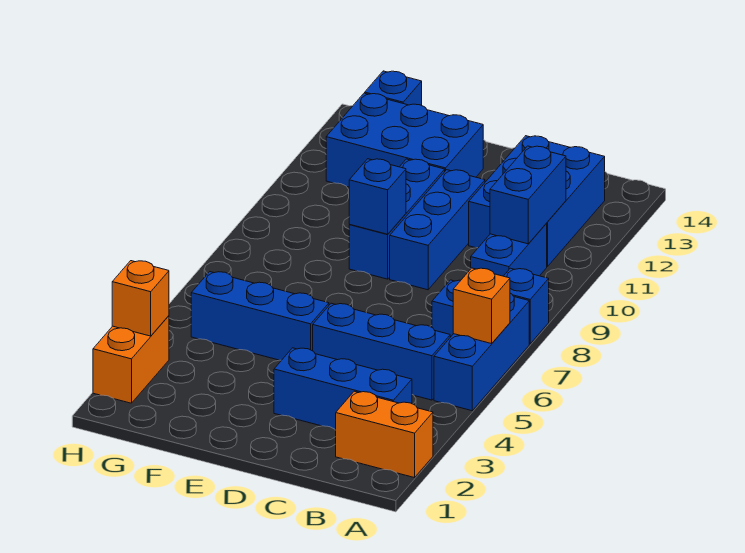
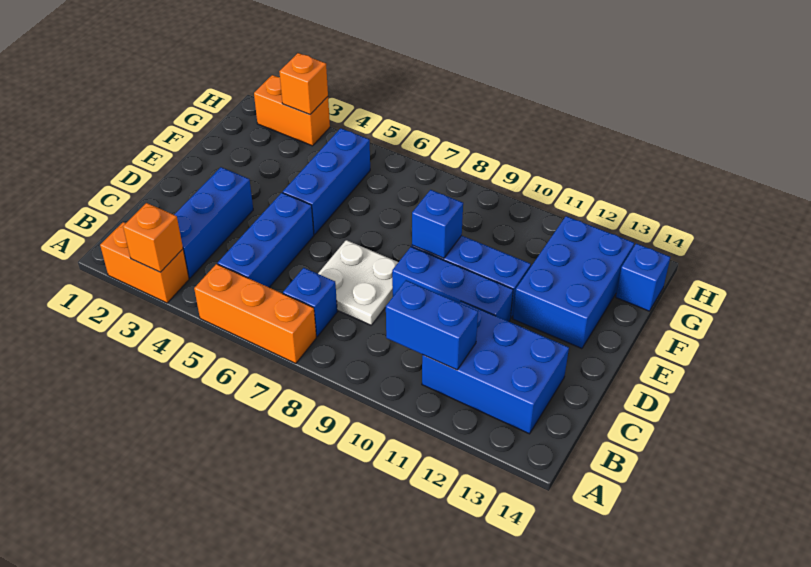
orange brick A2:B2 level 1 -> orange brick A2:A3 level 1
blue brick A5:A7 level 1 -> orange brick A5:A7 level 1
orange brick A6 level 2 -> orange brick A3 level 2
blue brick A8 level 1 -> none
blue brick B9:B10 level 1 -> none
none -> white plate C7:D8 level 1

